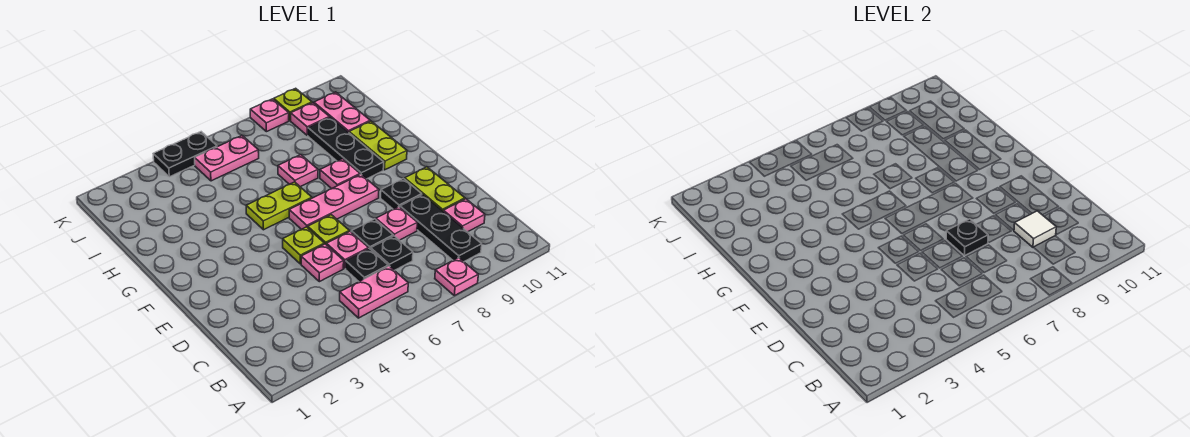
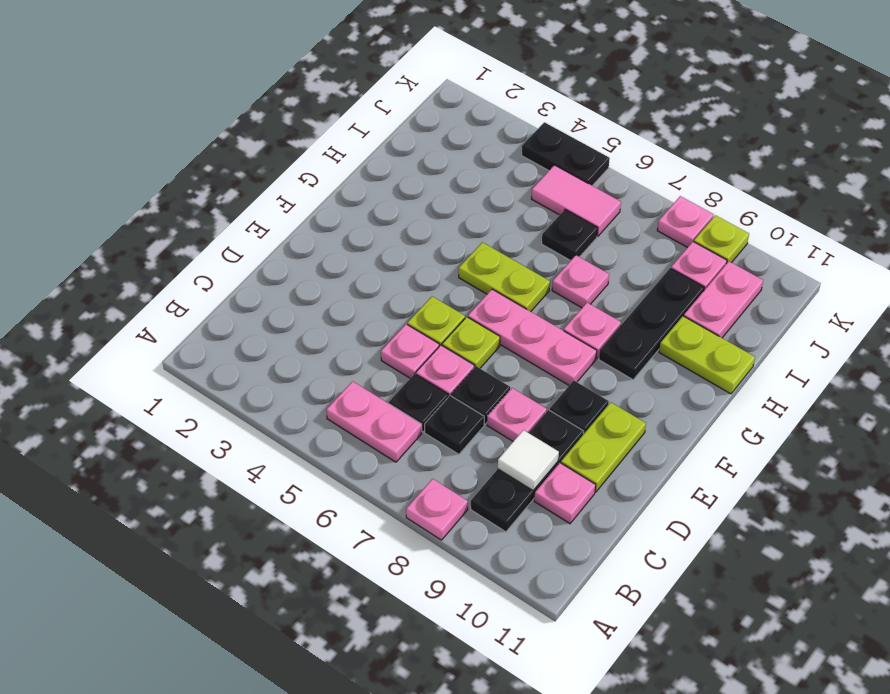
black plate D7 level 2 -> black plate I6 level 1
lime plate G10:H10 level 1 -> lime plate H10:H11 level 1
pink plate J5:J6 level 1 -> pink tile J5:J6 level 1

